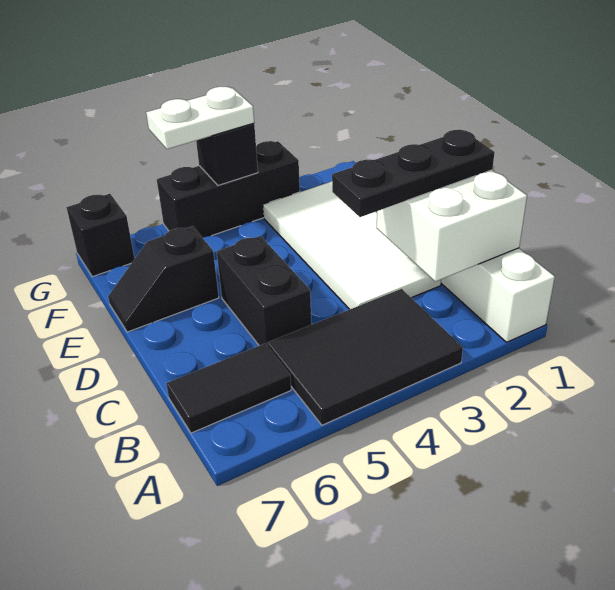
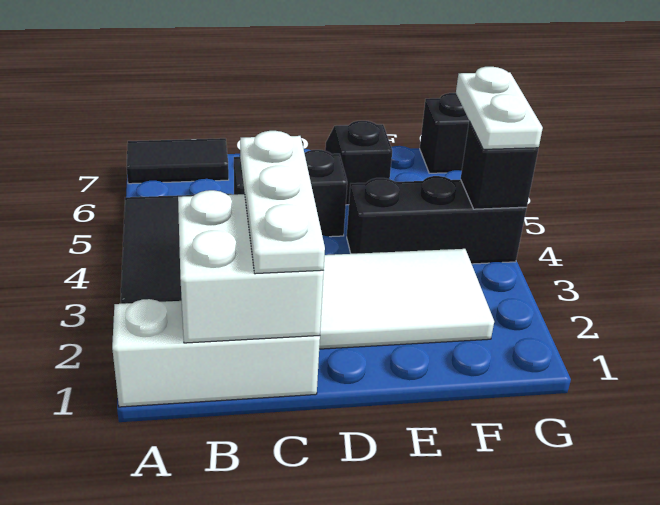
black tile B6:B7 level 1 -> black tile A7:B7 level 1
black plate C1:C3 level 3 -> white plate C1:C3 level 3
black brick G3:G5 level 1 -> black brick E4:G4 level 1

